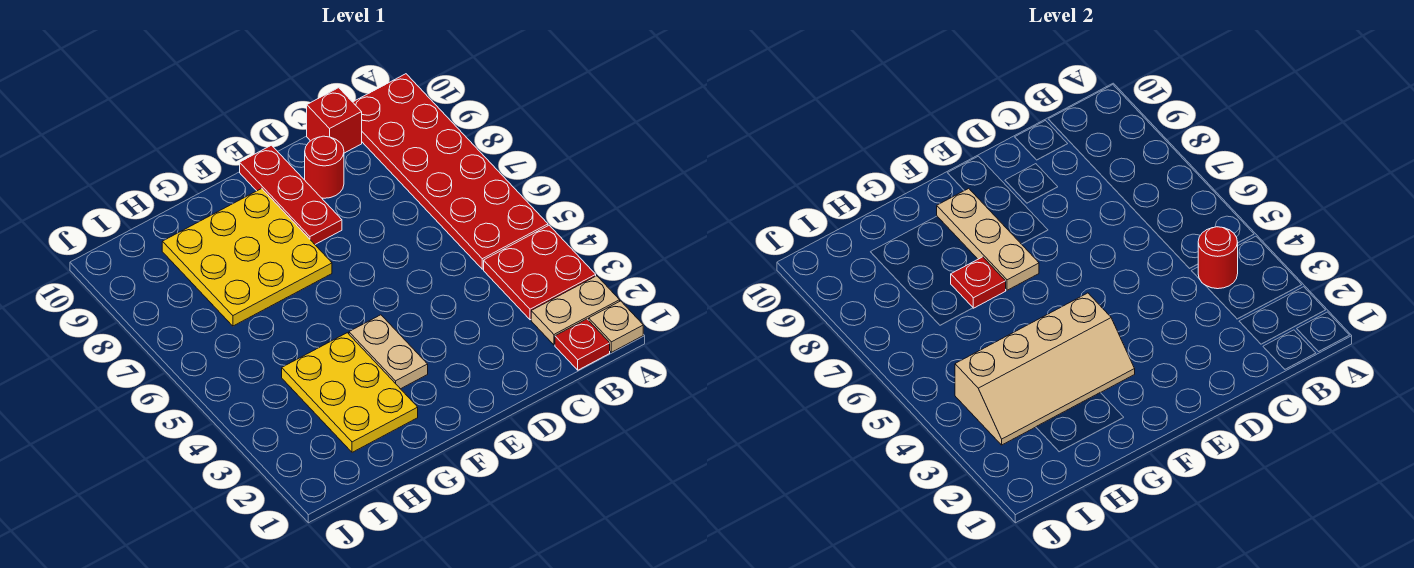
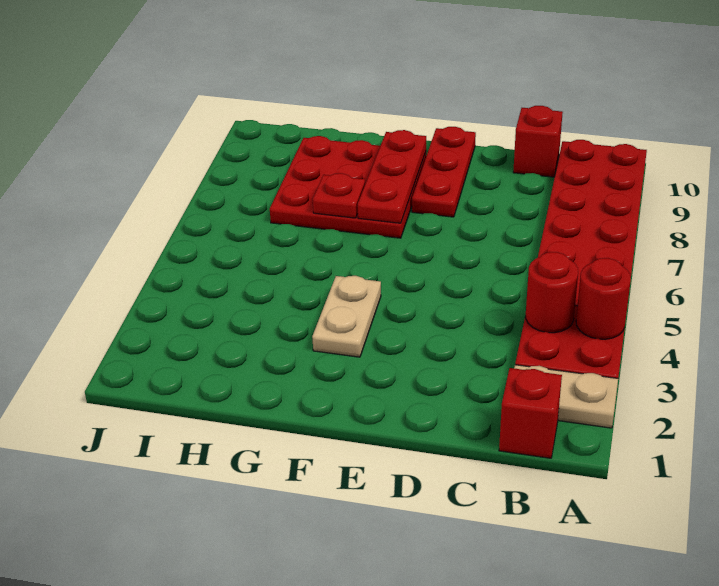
tan plate A1 level 1 -> none
red plate B1 level 1 -> red brick B1 level 1
red round brick D9 level 1 -> red round brick A4 level 2
tan slope F3:I4 level 2 top 4 -> none
yellow plate F7:H9 level 1 -> red plate F7:H9 level 1
tan plate F7:F9 level 2 -> red plate F7:F9 level 2
yellow plate G2:H4 level 1 -> none

